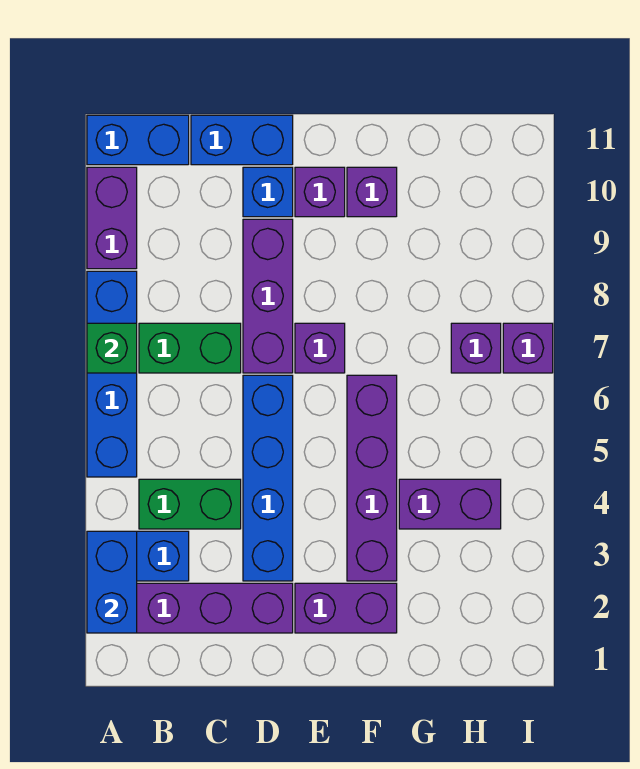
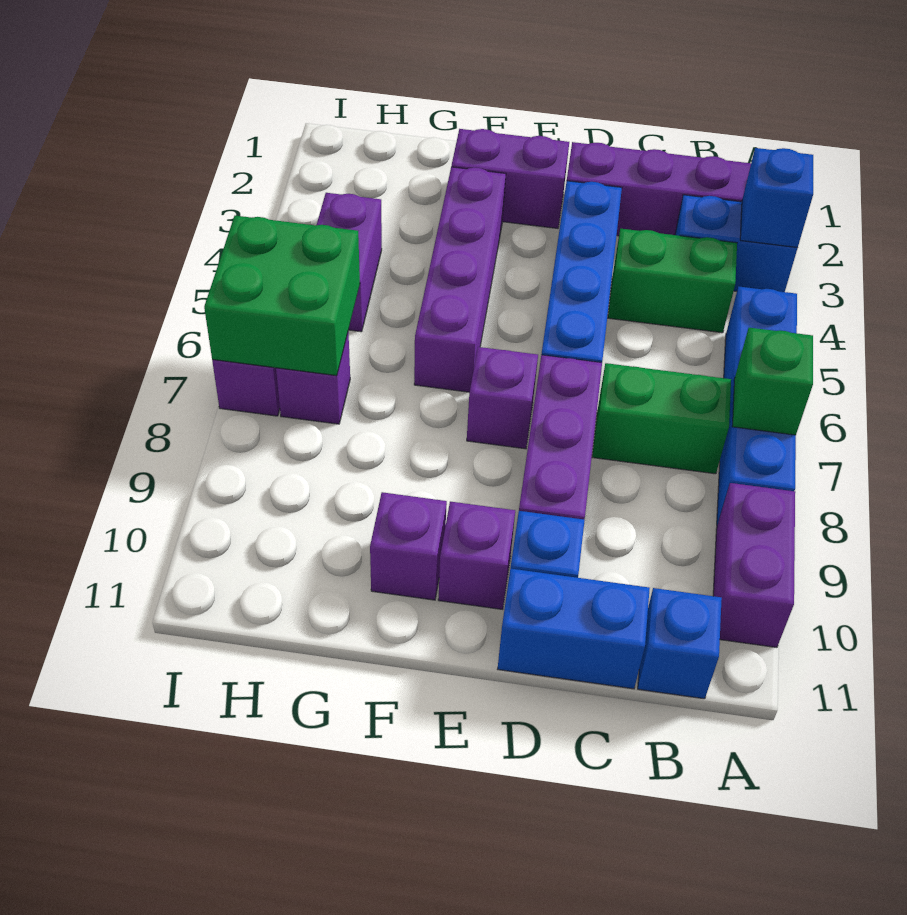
blue brick A2:A3 level 2 -> blue brick A3 level 2
blue brick A11:B11 level 1 -> blue brick B11 level 1
purple brick G4:H4 level 1 -> purple brick H4:H5 level 1
none -> green brick H6:I7 level 2

